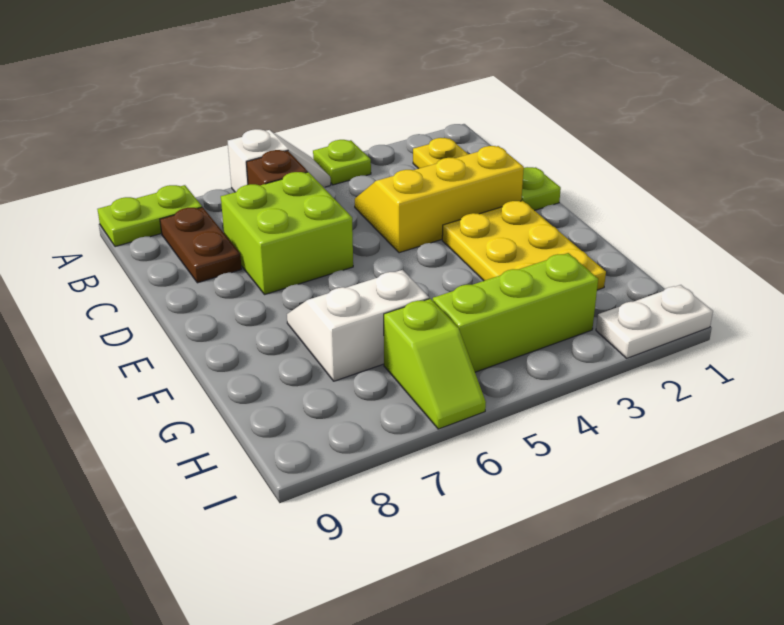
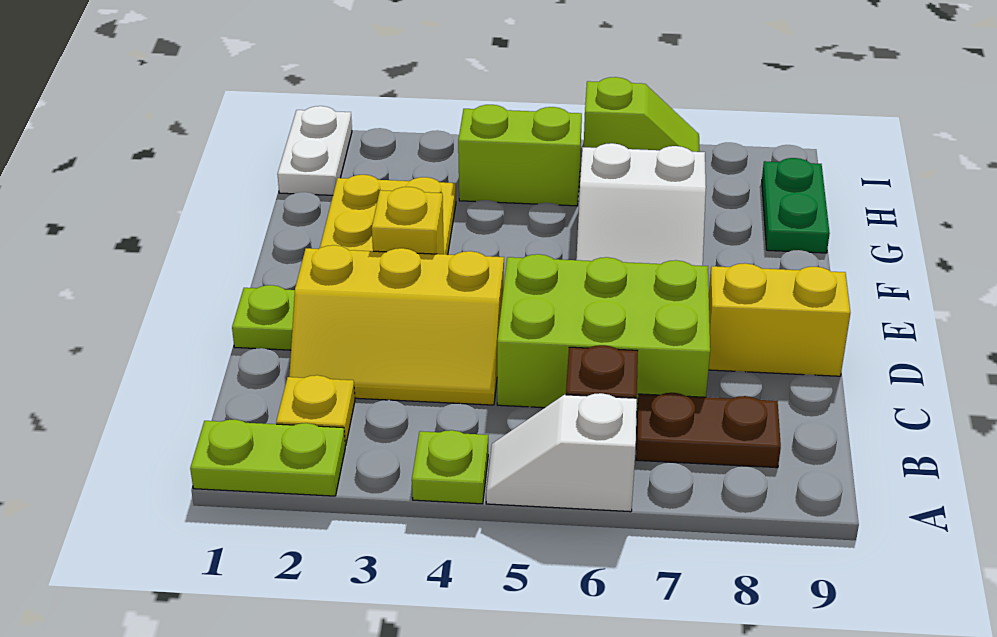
lime plate A8:A9 level 1 -> lime plate A1:A2 level 1
brown plate B8:C8 level 1 -> brown plate B7:B8 level 1
lime brick C6:D7 level 1 -> lime brick C5:D7 level 1
none -> yellow brick D8:D9 level 1
none -> yellow brick E3 level 2
none -> green plate G9:H9 level 1
lime brick H3:H5 level 1 -> lime brick H4:H5 level 1
lime slope H6:I6 level 1 top H -> lime slope I6:I7 level 1 top 6
white plate I1:I2 level 1 -> white plate H1:I1 level 1

